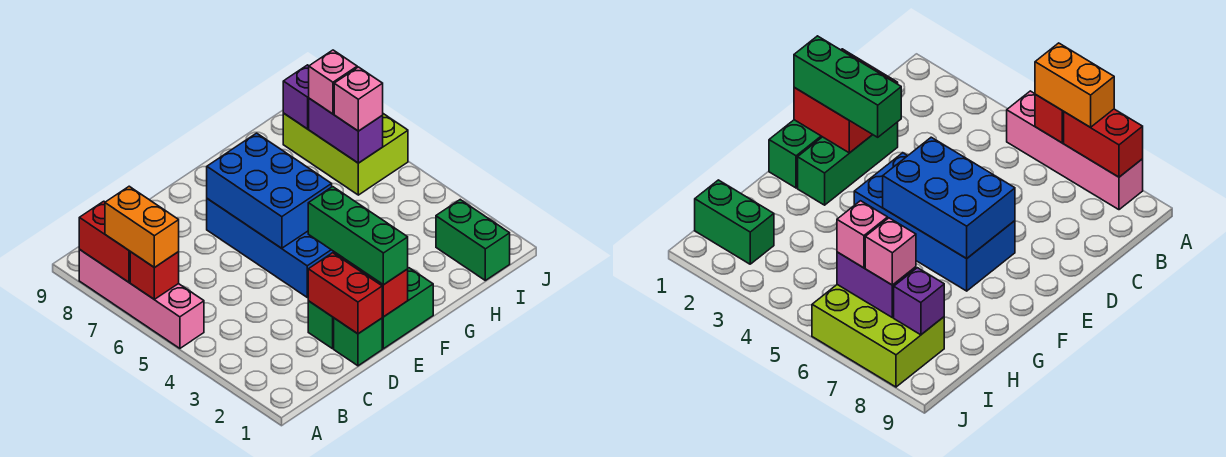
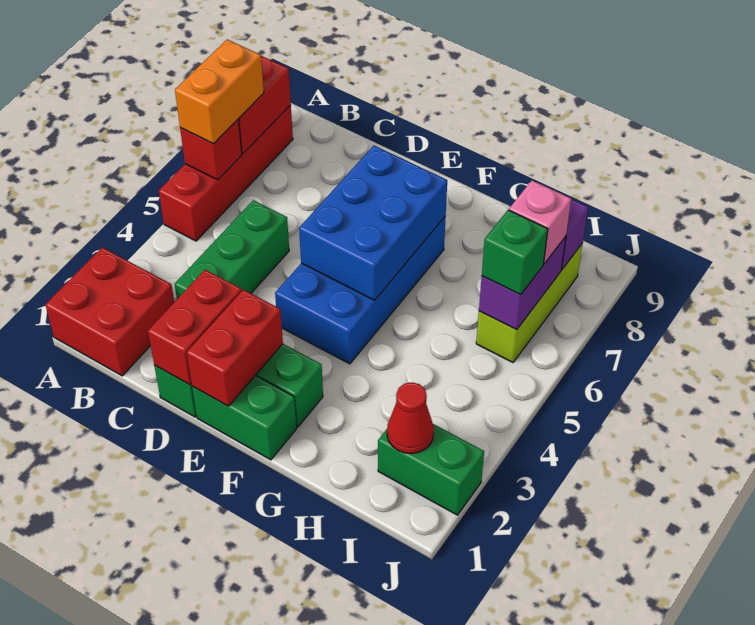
none -> red brick A1:B2 level 1
pink brick A5:A8 level 1 -> red brick A5:A8 level 1
green brick E1:E3 level 3 -> green brick C3:C5 level 1
green brick I1:I2 level 1 -> green brick I2:J2 level 1
none -> red cone I2 level 2
lime brick I6:J8 level 1 -> lime brick I6:I8 level 1
pink brick I6 level 3 -> green brick I6 level 3

